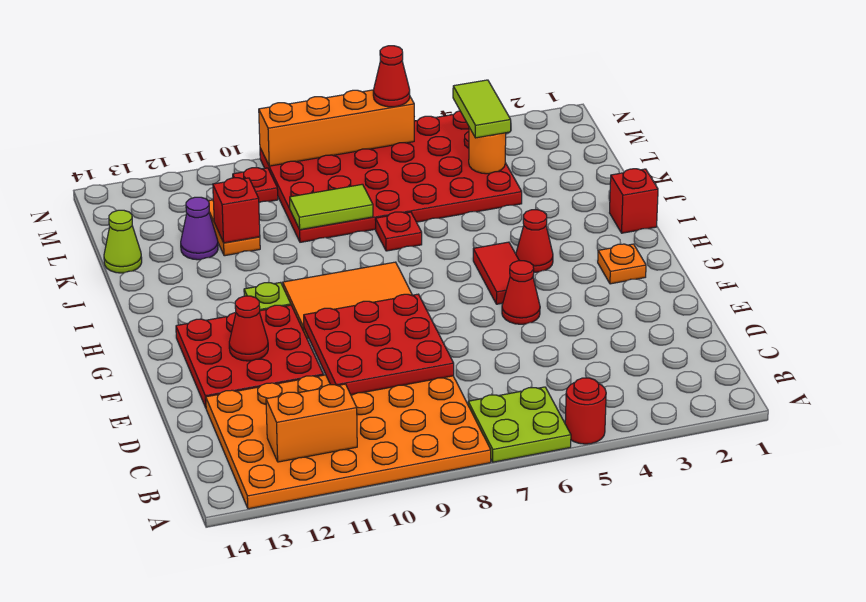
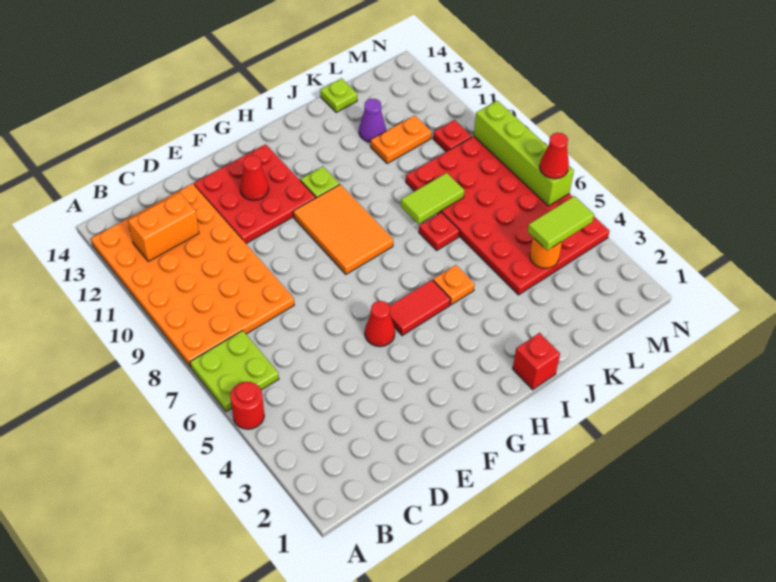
orange brick B11:B12 level 2 -> orange brick B12:C12 level 2
red plate D8:F10 level 2 -> none
orange plate G2 level 1 -> orange plate I5 level 1
red cone H4 level 1 -> none
lime tile K8:K9 level 2 -> lime tile J8:K8 level 2
red brick K11 level 2 -> none
lime cone K14 level 1 -> lime plate K14 level 1
orange brick N6:N9 level 2 -> lime brick N6:N9 level 2

